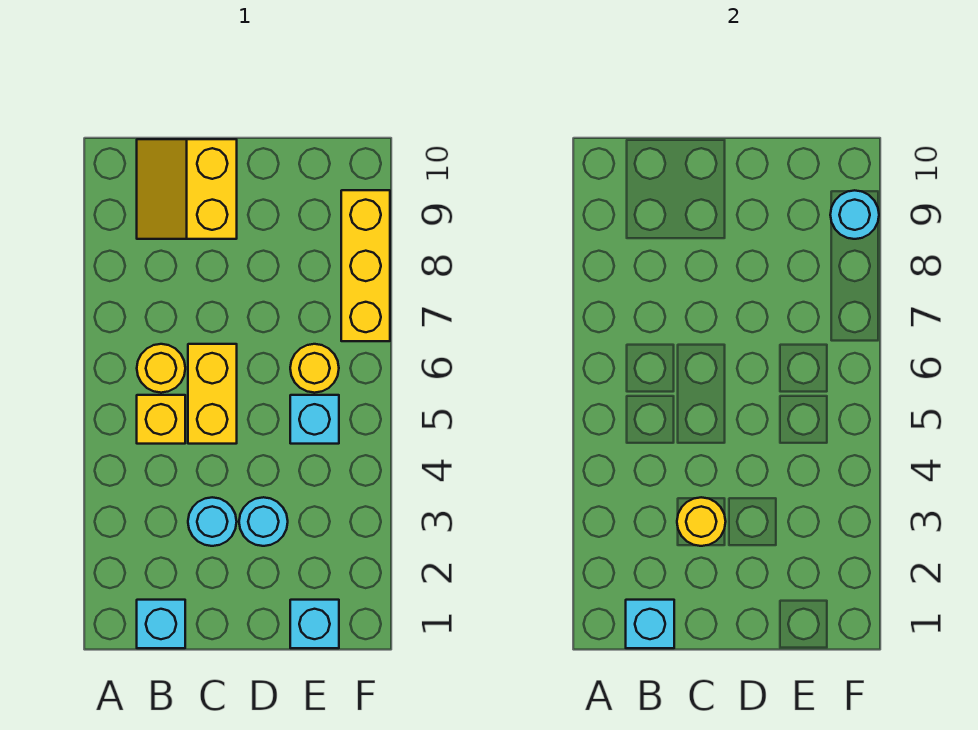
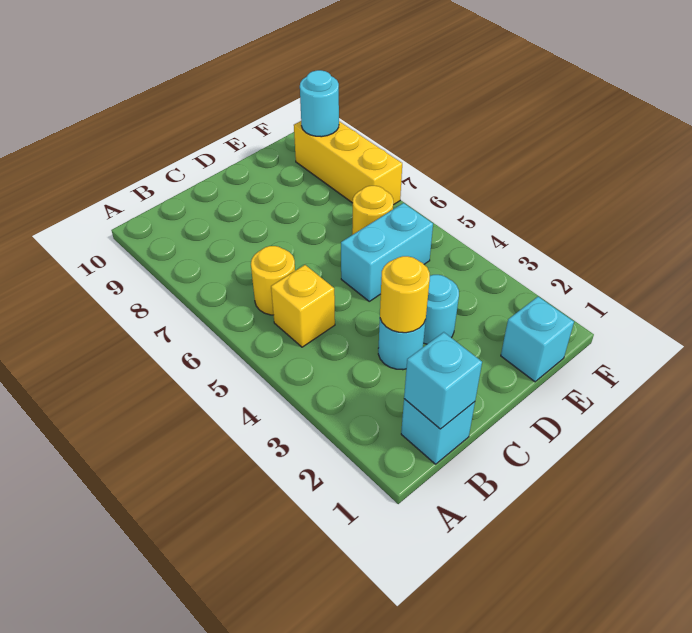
yellow slope B9:C10 level 1 top C -> none
yellow brick C5:C6 level 1 -> none
cyan brick E5 level 1 -> cyan brick D5:E5 level 1

